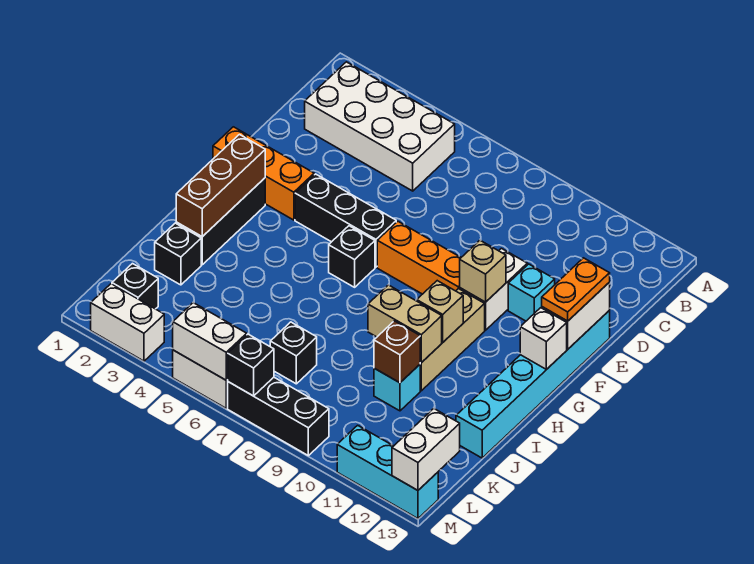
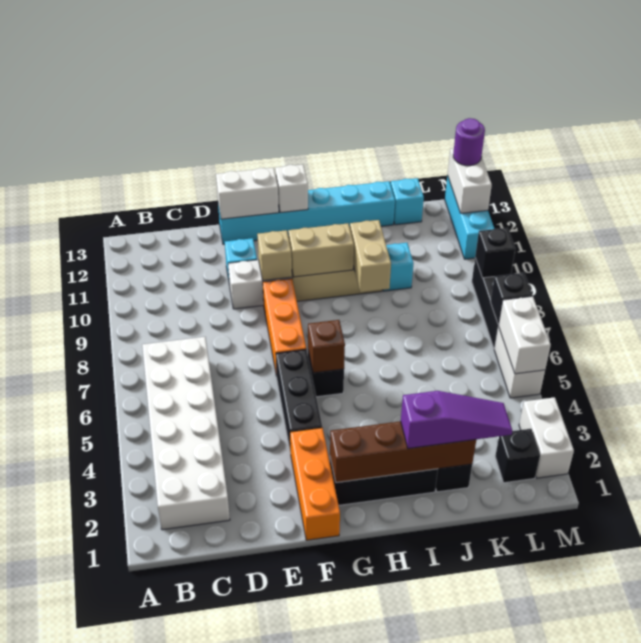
white brick B2:C5 level 1 -> white brick B2:C7 level 1
orange plate E13:F13 level 3 -> none
brown brick G2:I2 level 2 -> brown brick G2:J2 level 2
tan brick H10 level 2 -> tan brick G10:H10 level 2
none -> purple slope I2:K2 level 3 top I
brown brick J10 level 2 -> brown brick G6 level 2
black brick K7 level 1 -> black brick M9 level 2
none -> cyan brick K13 level 1
white brick L13:M13 level 2 -> white brick M12:M13 level 2
none -> purple round brick M13 level 3

